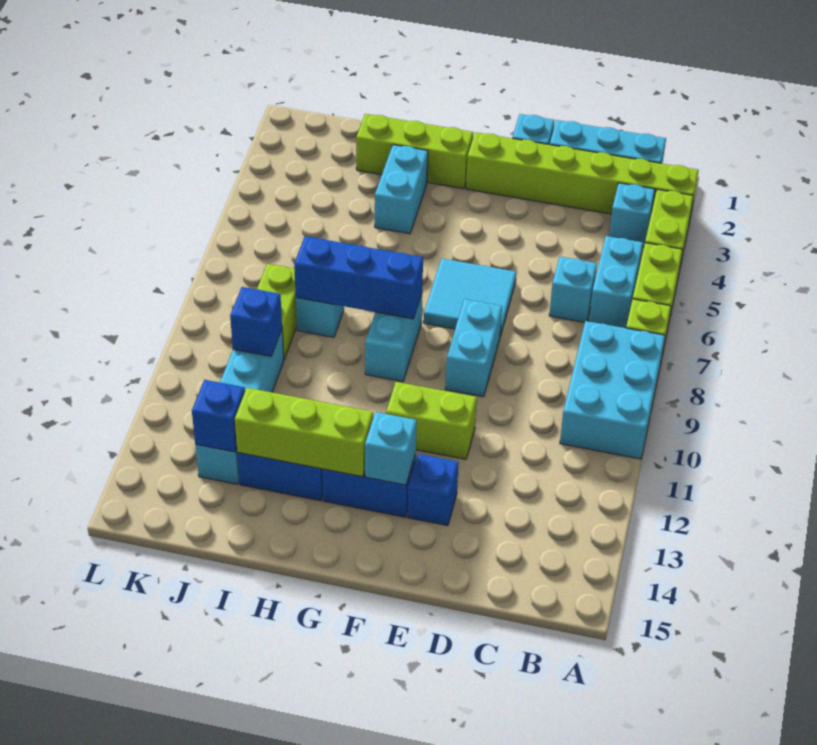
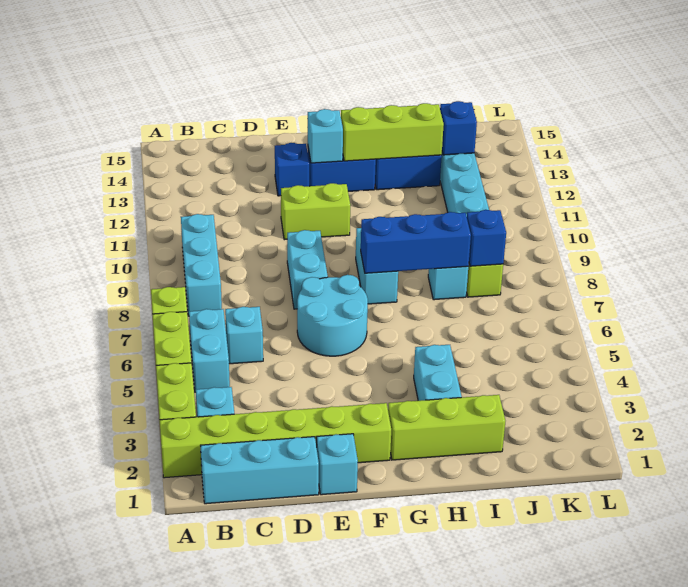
cyan brick A8:B10 level 1 -> cyan brick B8:B10 level 1
cyan tile E6:F7 level 1 -> cyan round brick E6:F7 level 1
blue brick J10 level 2 -> blue brick J8 level 2

